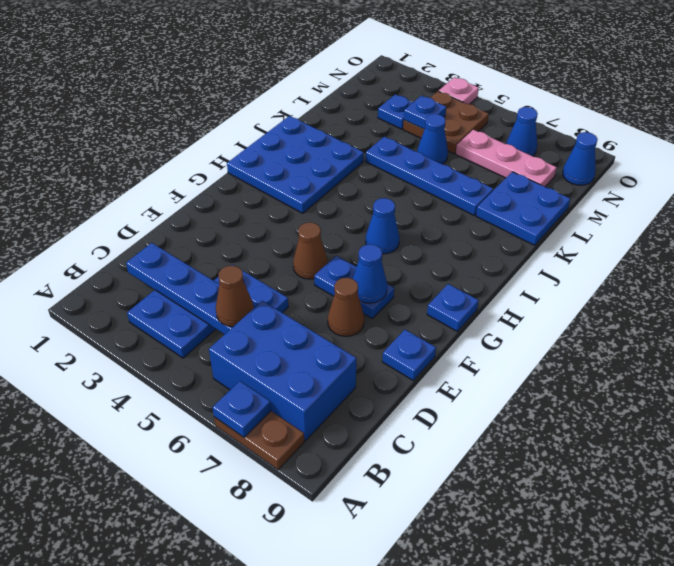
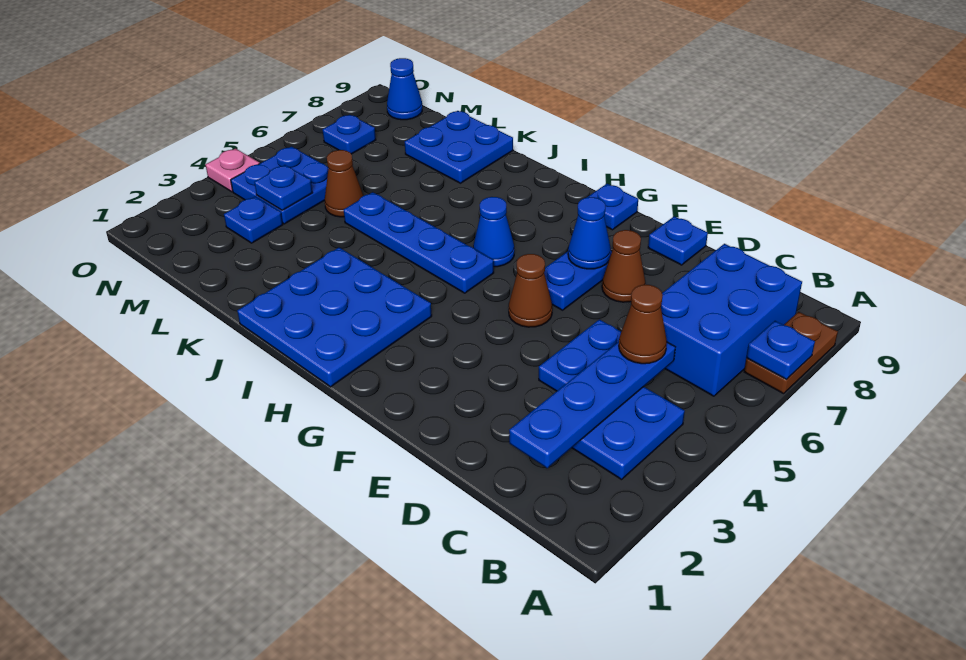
blue plate K4:K7 level 1 -> blue plate H5:K5 level 1
blue cone L5 level 1 -> brown cone L5 level 1
brown plate M4:N5 level 1 -> blue plate M4:N5 level 1
pink plate M6:M8 level 1 -> none
blue cone N7 level 1 -> blue plate N7 level 1

